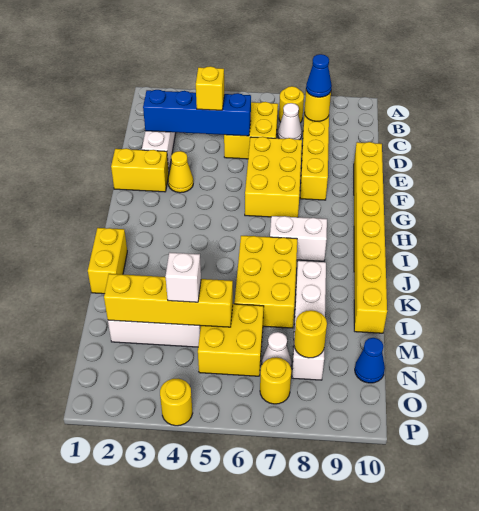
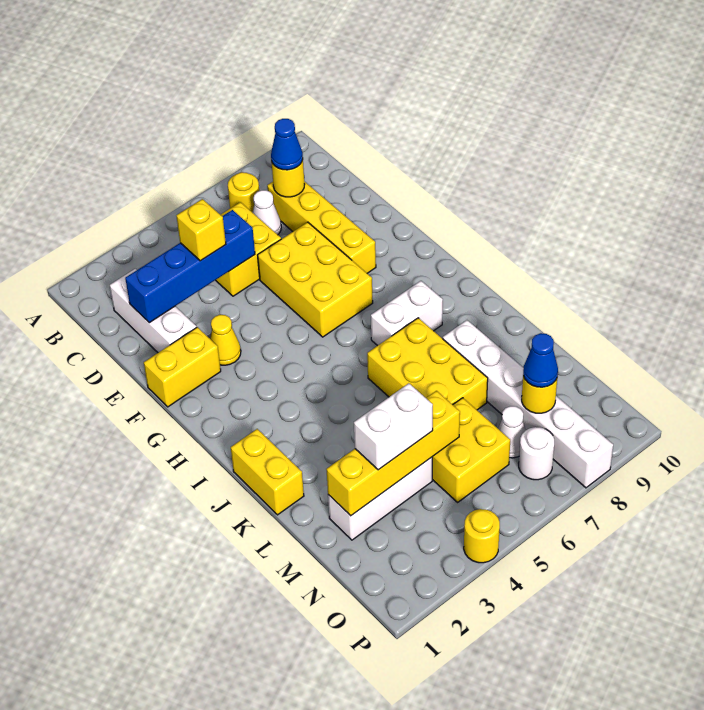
yellow brick E10:L10 level 1 -> none
white brick K8:N8 level 1 -> white brick K8:P8 level 1
white brick M4 level 3 -> white brick M3:M4 level 3
blue cone N10 level 1 -> blue cone N8 level 3
yellow round brick O7 level 1 -> white round brick O7 level 1

